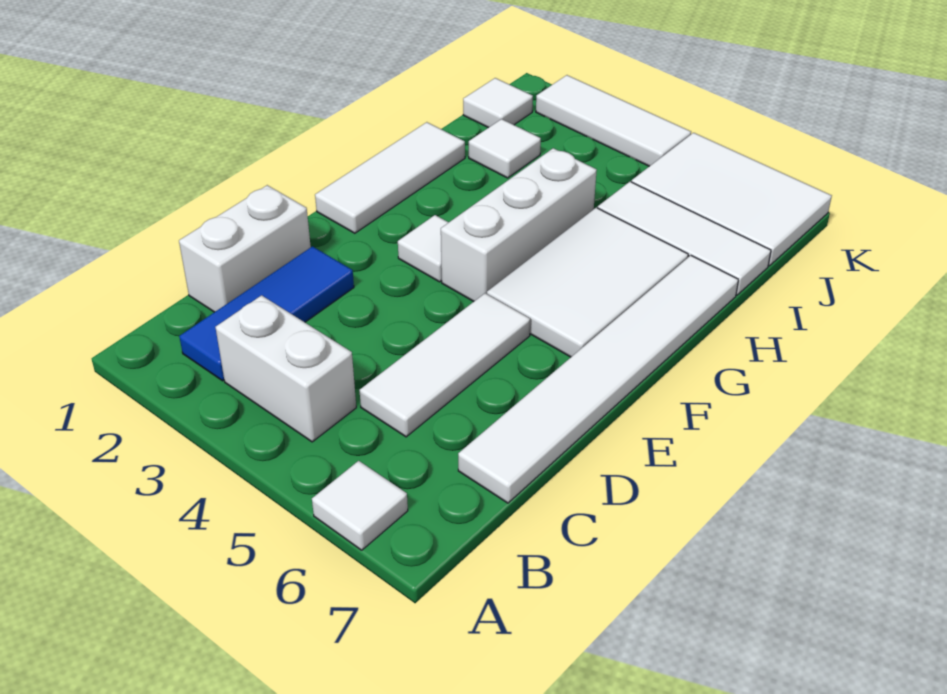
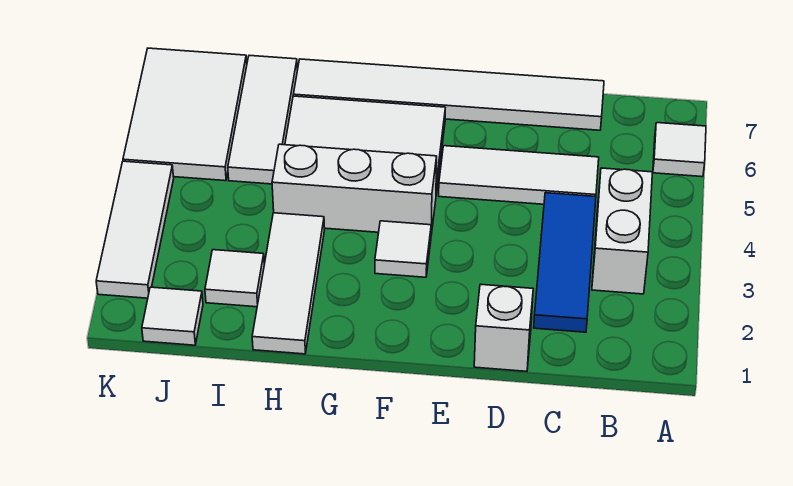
blue tile B2:D2 level 1 -> blue tile C2:C4 level 1
white brick C1:D1 level 1 -> white brick D1 level 1
white tile F1:H1 level 1 -> white tile H1:H3 level 1

